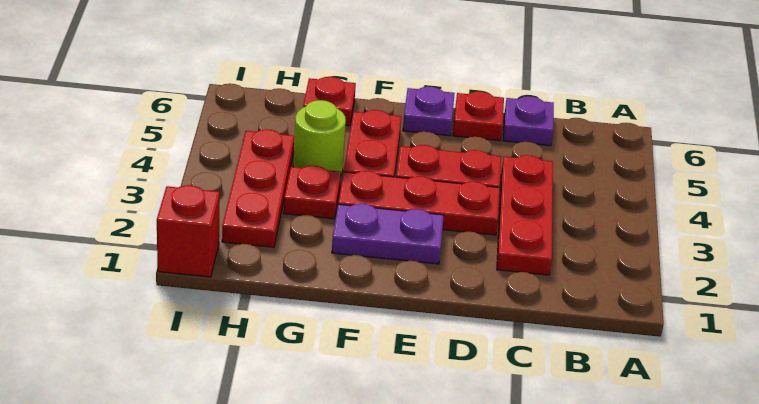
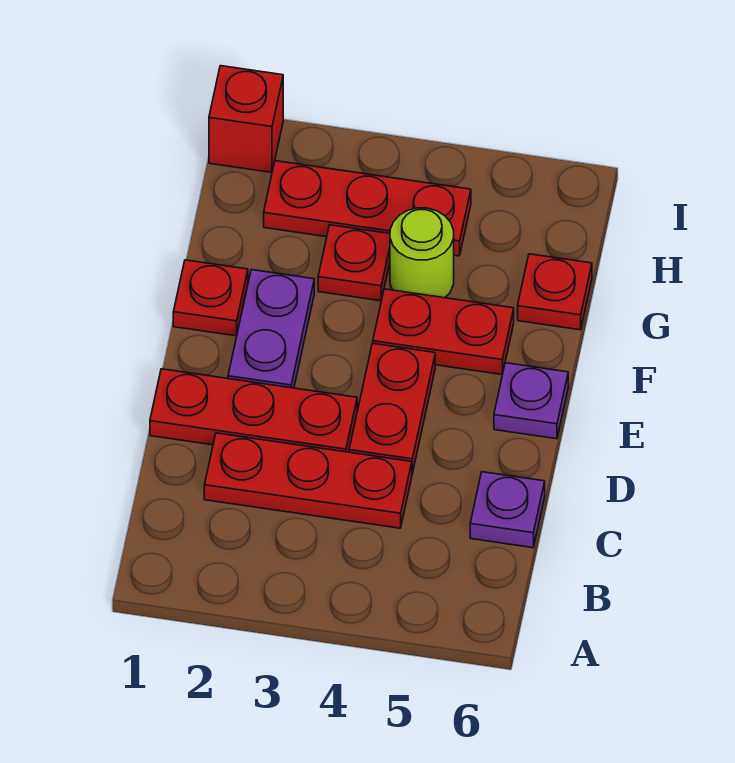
red plate D3:F3 level 1 -> red plate D1:D3 level 1
red plate D6 level 1 -> red plate F1 level 1

